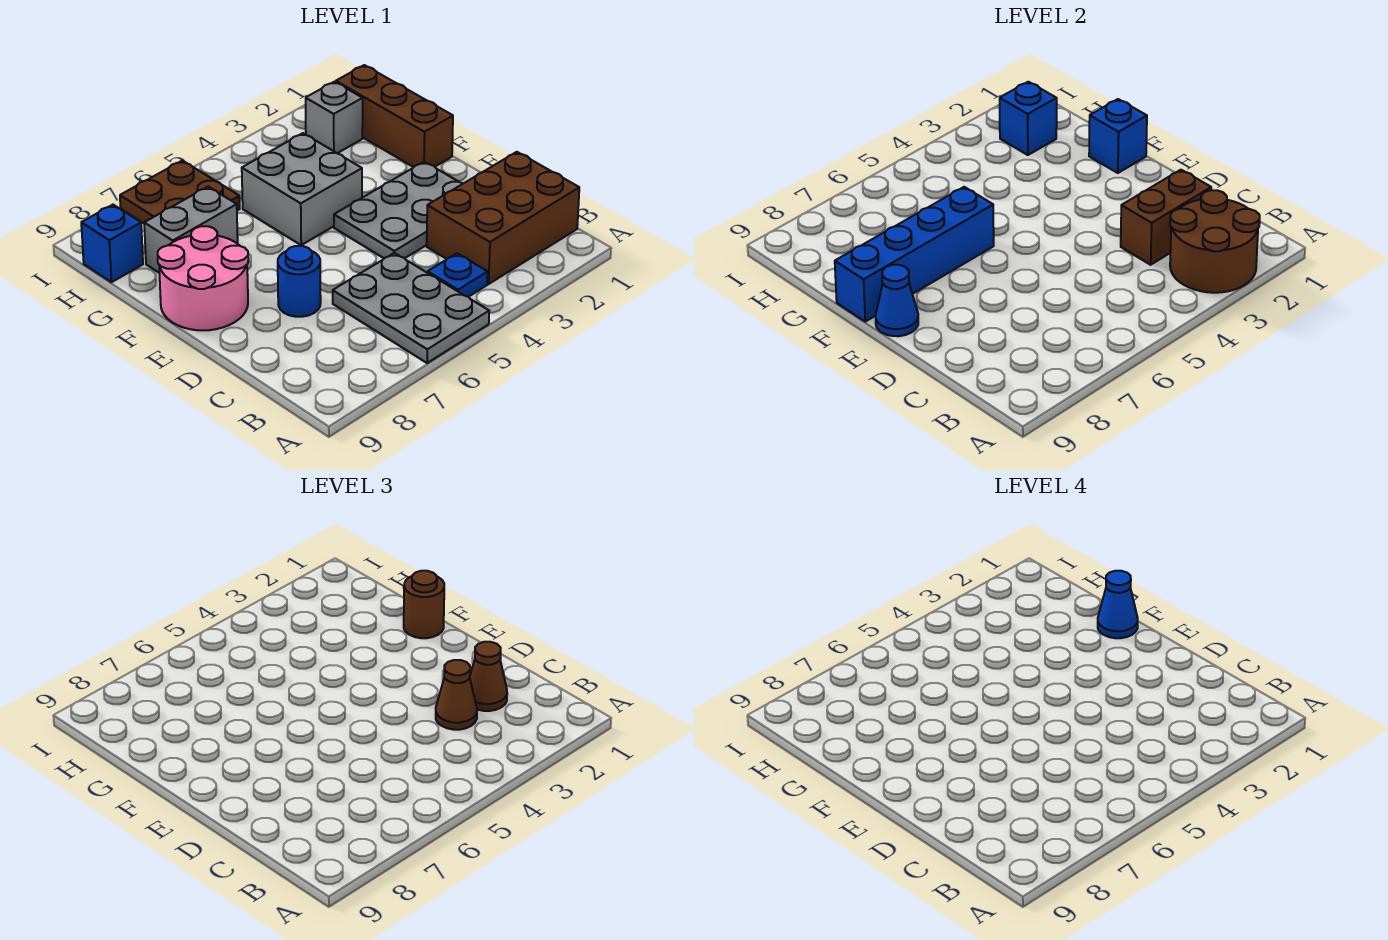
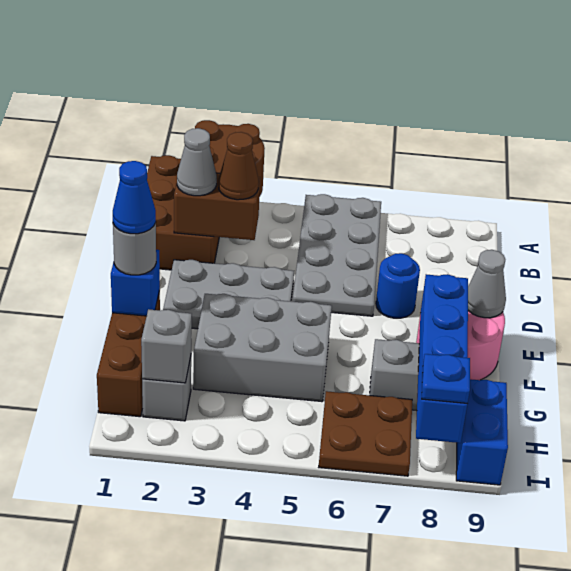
grey plate A5:C6 level 1 -> grey plate A5:D6 level 1
brown brick B1:C3 level 1 -> brown brick A1:C2 level 1
blue plate B4 level 1 -> blue plate I8 level 3
brown cone C2 level 3 -> grey cone C2 level 3
blue cone E9 level 2 -> grey cone E9 level 2
brown round brick F1 level 3 -> grey round brick F1 level 3
grey brick F4:G5 level 1 -> grey brick F3:G5 level 1
blue brick F6:F9 level 2 -> blue brick F8:I8 level 2
blue brick H2 level 2 -> grey brick H2 level 2
blue brick H9 level 1 -> blue brick H9:I9 level 1

